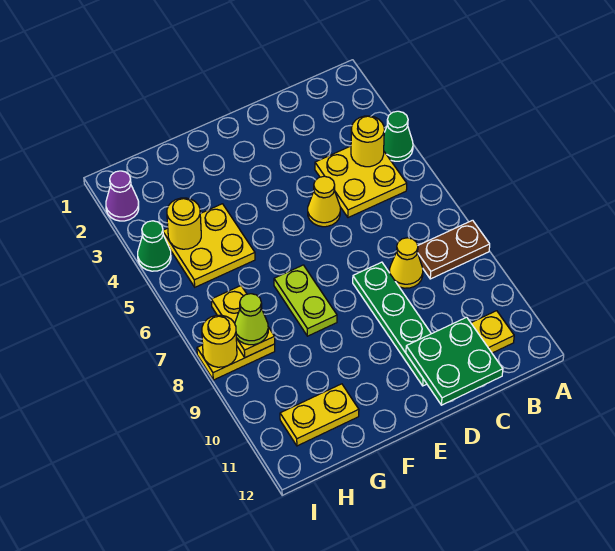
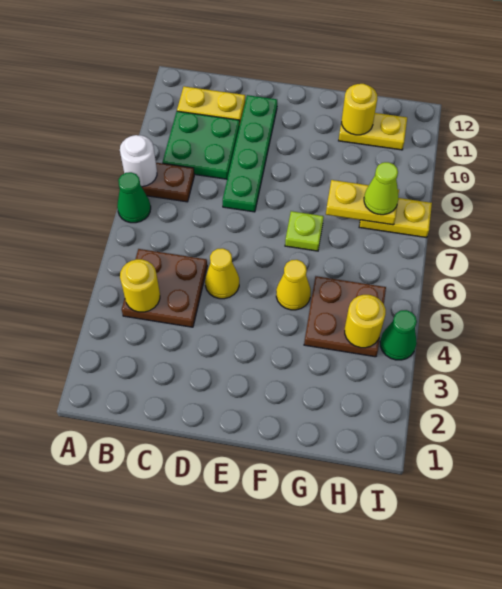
green cone A4 level 1 -> green cone A7 level 1
none -> white round brick A8 level 2
yellow plate B4:C5 level 1 -> brown plate B4:C5 level 1
yellow cone C8 level 1 -> yellow cone F5 level 1
green plate C11:D12 level 2 -> green plate B9:C10 level 1
lime plate F7:F8 level 1 -> lime plate F7 level 1
yellow plate G4:H5 level 1 -> brown plate G4:H5 level 1
yellow plate H7:H8 level 2 -> yellow plate G8:H8 level 2
purple cone I2 level 1 -> none
yellow round brick I8 level 2 -> yellow round brick G11 level 2

